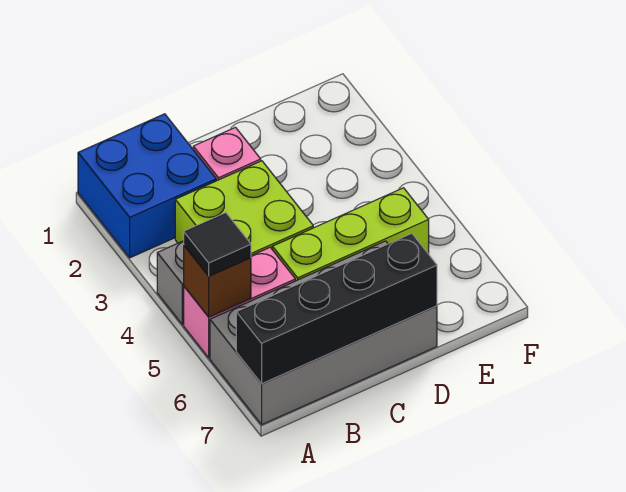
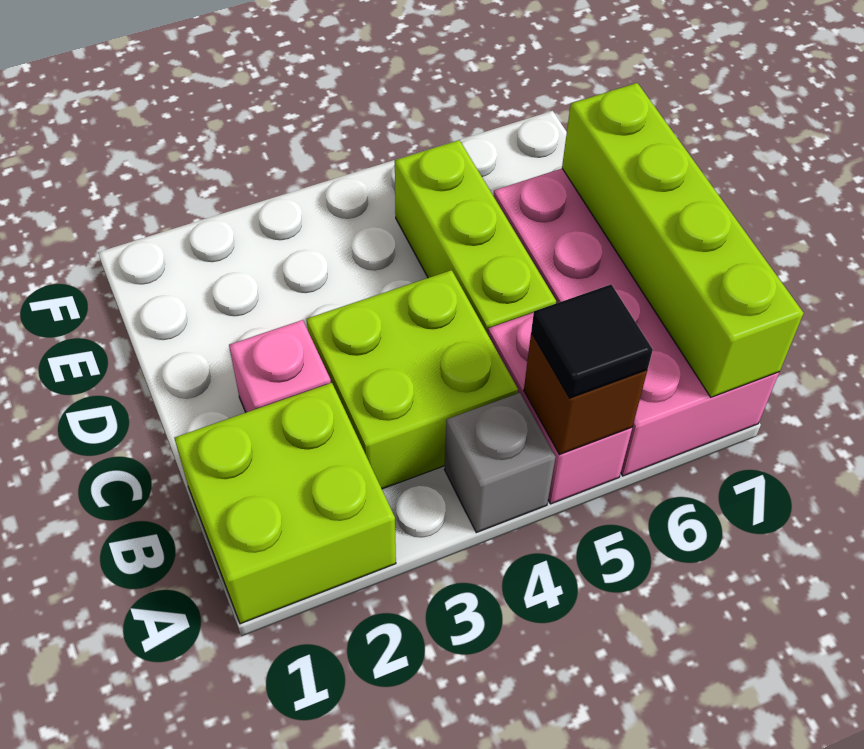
blue brick A1:B2 level 1 -> lime brick A1:B2 level 1
grey brick A6:D7 level 1 -> pink brick A6:D7 level 1
black brick A7:D7 level 2 -> lime brick A7:D7 level 2

